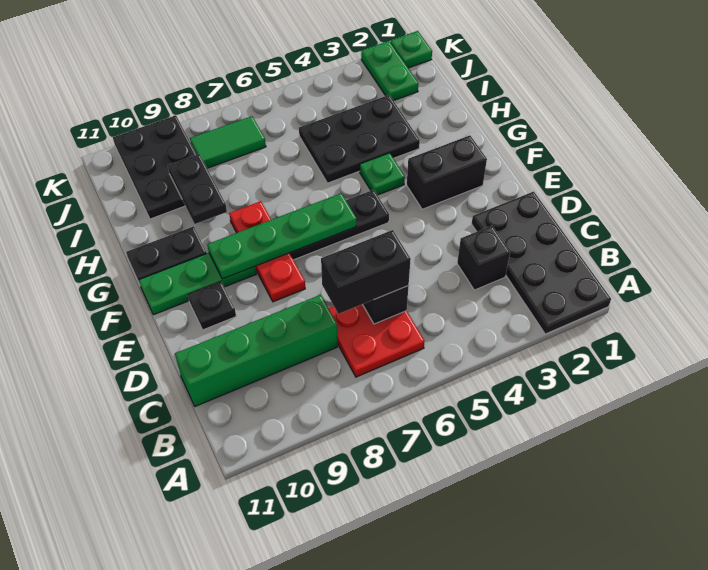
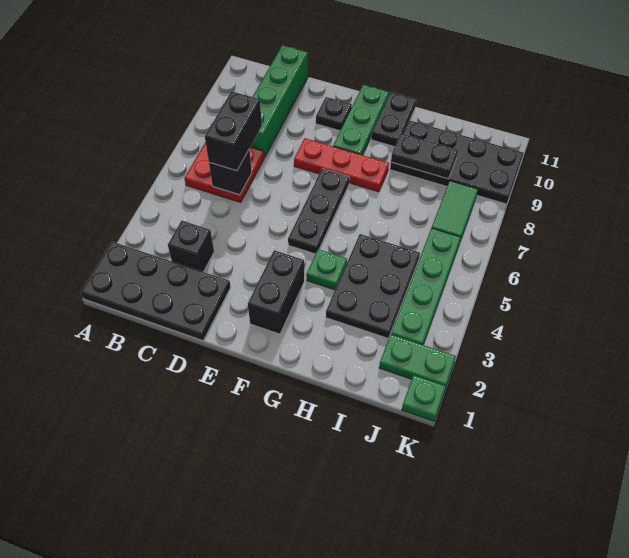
green plate F6:F9 level 2 -> green plate J3:J6 level 1
black plate I9:K10 level 1 -> black plate H9:K10 level 1

